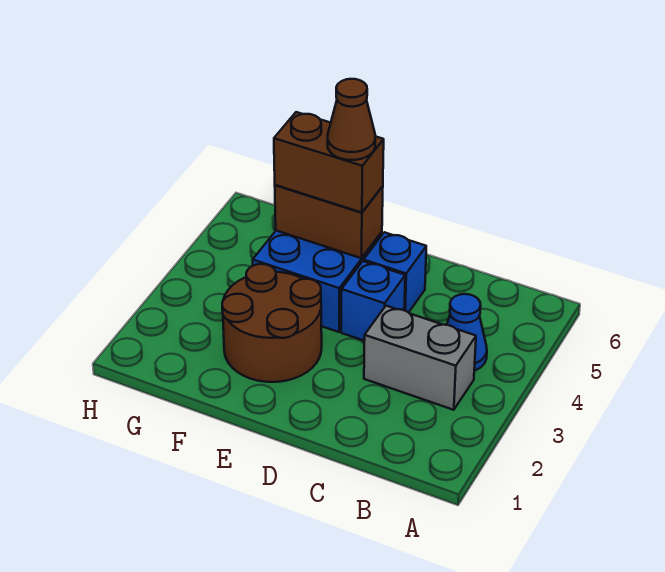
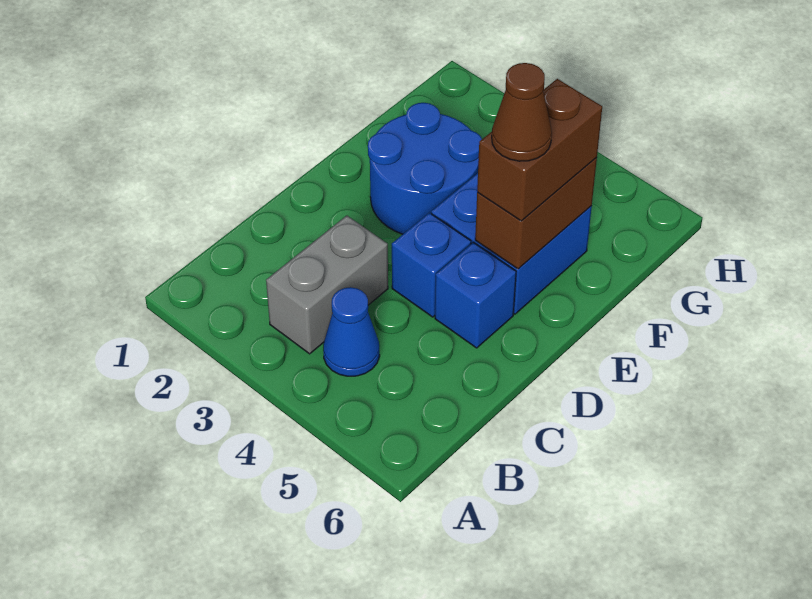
brown round brick E2:F3 level 1 -> blue round brick E2:F3 level 1

